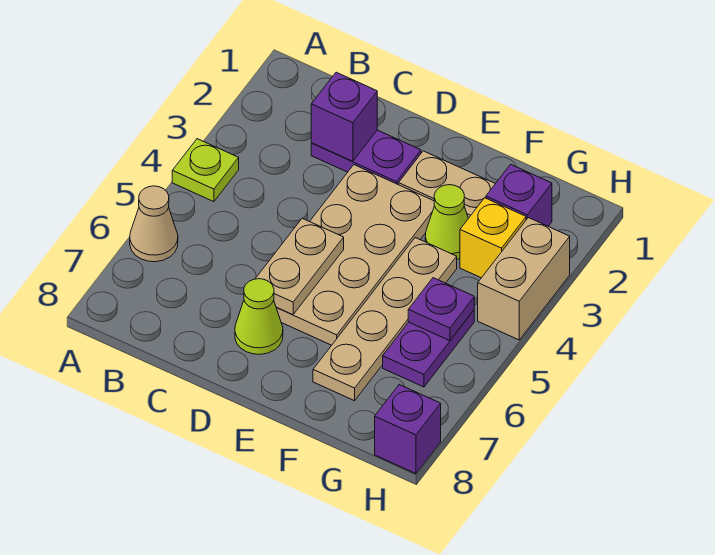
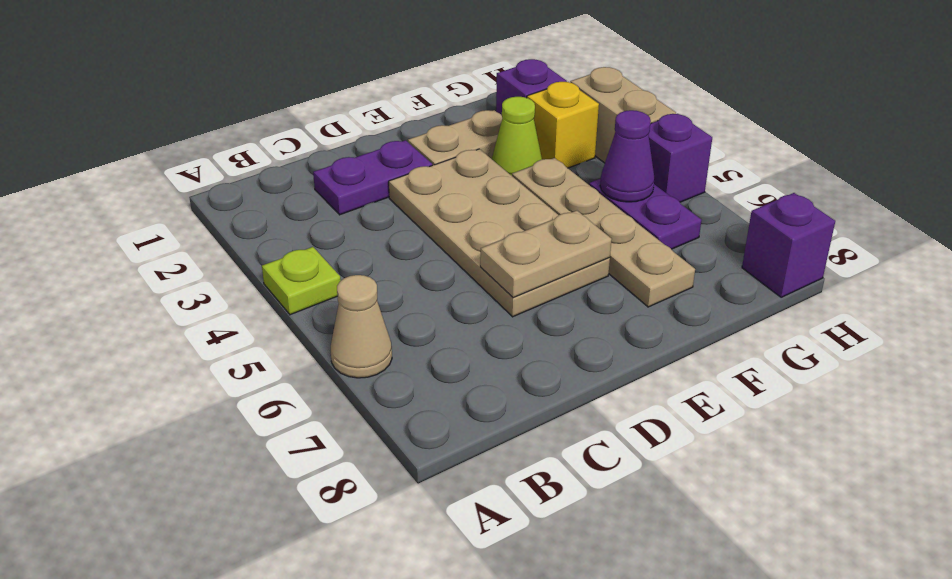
purple brick C2 level 2 -> purple brick H5 level 1
tan plate D5:D6 level 2 -> tan plate D6:E6 level 2
lime cone D7 level 1 -> none
purple plate G5 level 2 -> purple cone G5 level 2

